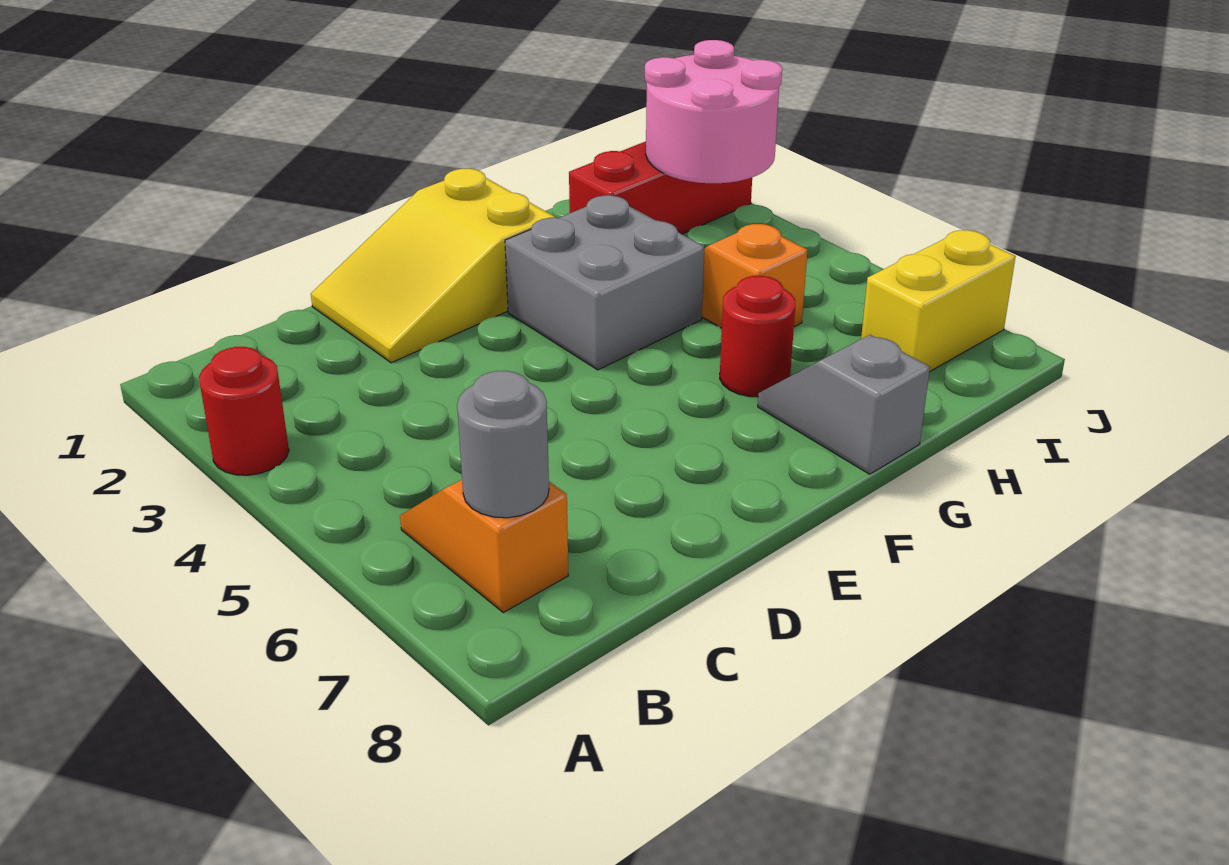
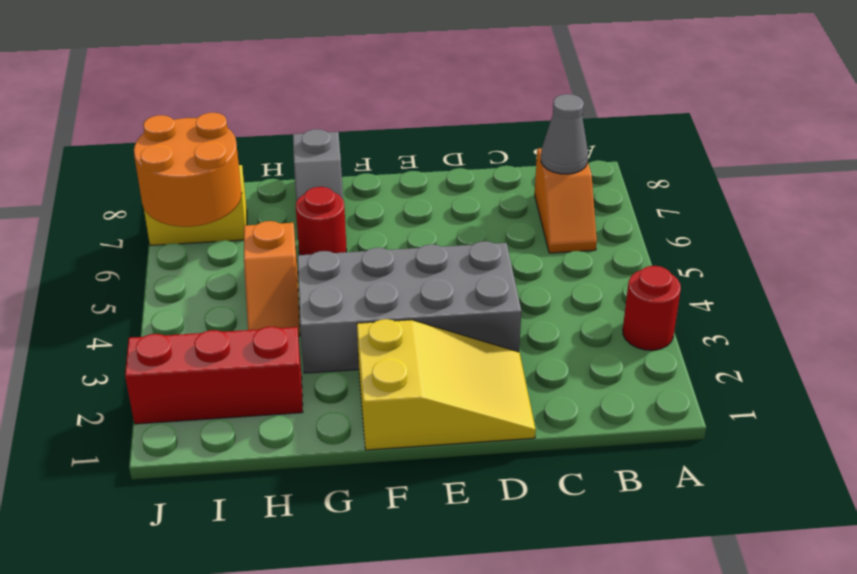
grey round brick B7 level 2 -> grey cone B7 level 2
grey brick F3:G4 level 1 -> grey brick D3:G4 level 1
pink round brick I2:J3 level 2 -> none
none -> orange round brick I6:J7 level 2

